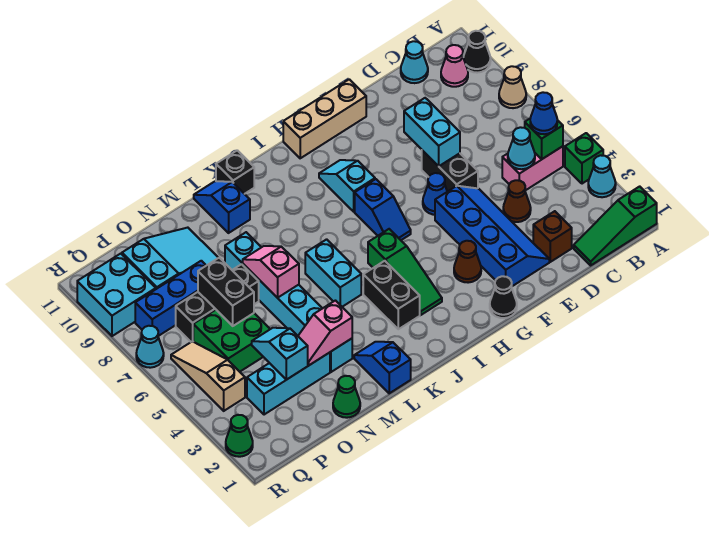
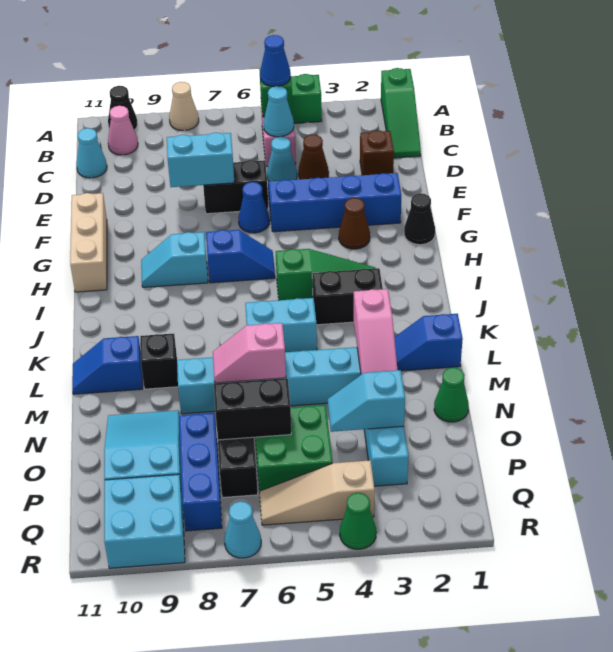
cyan cone A3 level 1 -> cyan cone D5 level 1
black brick K11 level 1 -> black brick L9 level 1
pink slope M3:N3 level 2 top M -> pink slope L3:N3 level 2 top L
green cone R2 level 1 -> green cone R4 level 1

